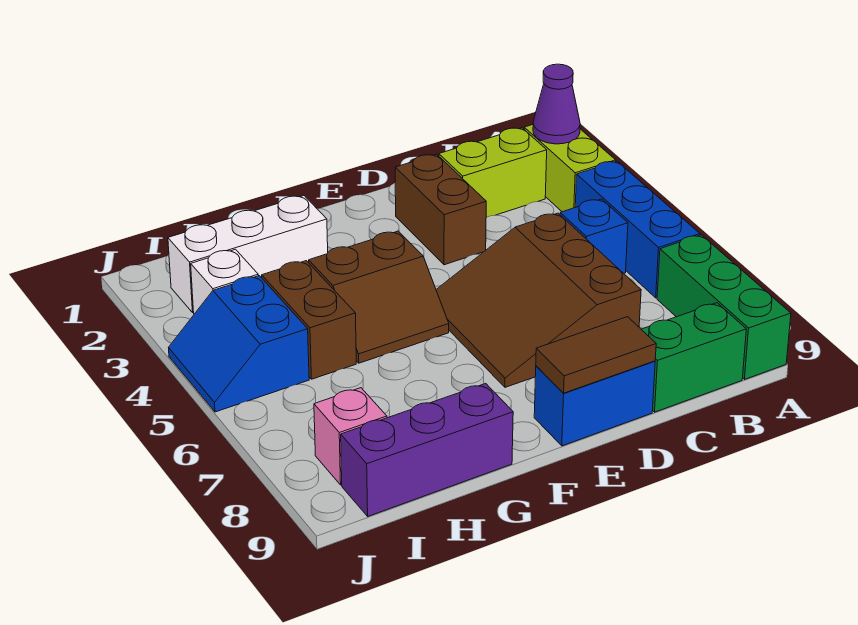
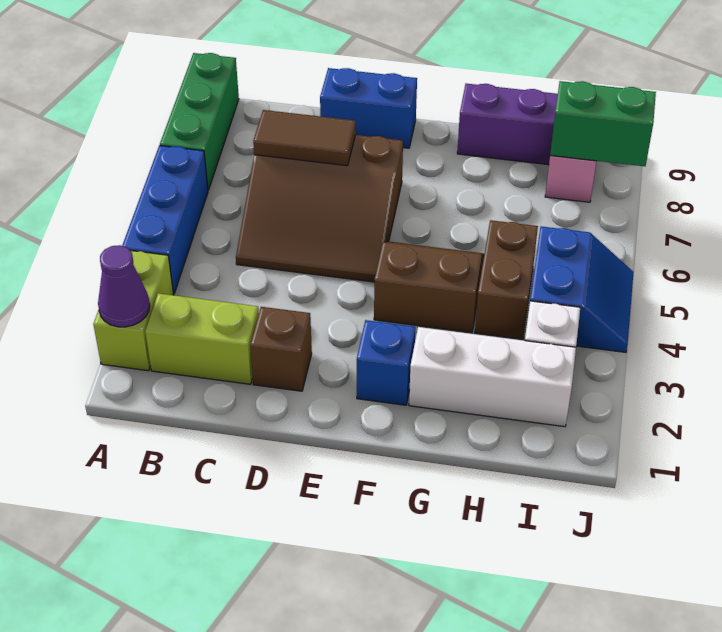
blue brick B5 level 1 -> blue brick F2 level 1
green brick B9:C9 level 1 -> green brick I8:J8 level 2
brown slope C5:E7 level 1 top C -> brown slope C5:E7 level 1 top 7
brown brick D2:D3 level 1 -> brown brick D2 level 1
brown tile D9:E9 level 2 -> brown tile C7:D7 level 2

